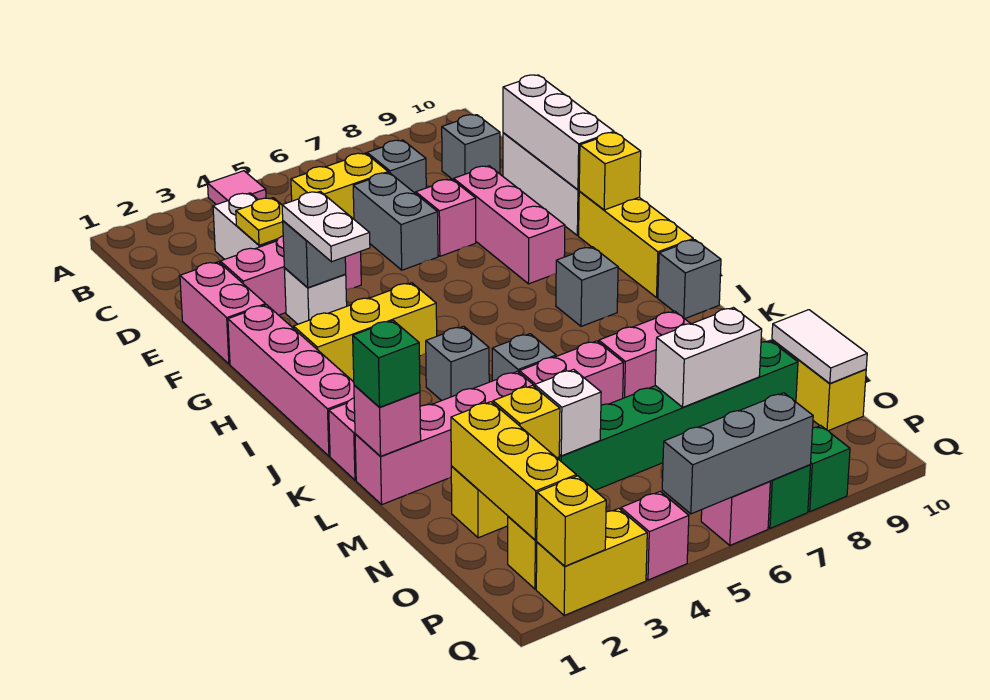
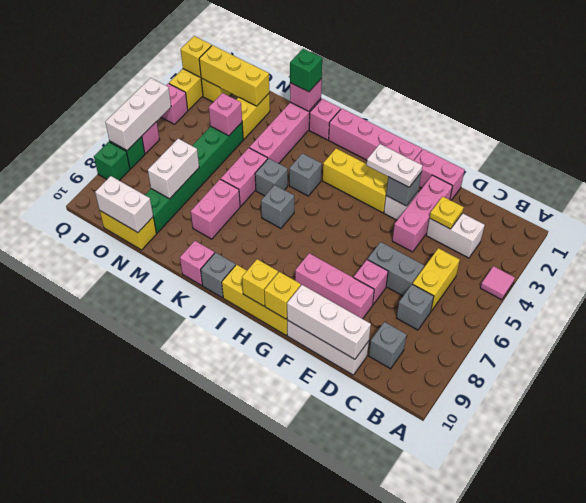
yellow brick H2:H4 level 1 -> yellow brick G3:I3 level 1
grey brick I8 level 1 -> grey brick J6 level 1
none -> pink brick K10 level 1
yellow brick N3 level 2 -> yellow brick H10 level 2
white brick N4 level 2 -> pink brick N4 level 2
white tile N10:O10 level 2 -> white brick N10:O10 level 2
grey brick Q5:Q7 level 2 -> white brick Q5:Q7 level 2

